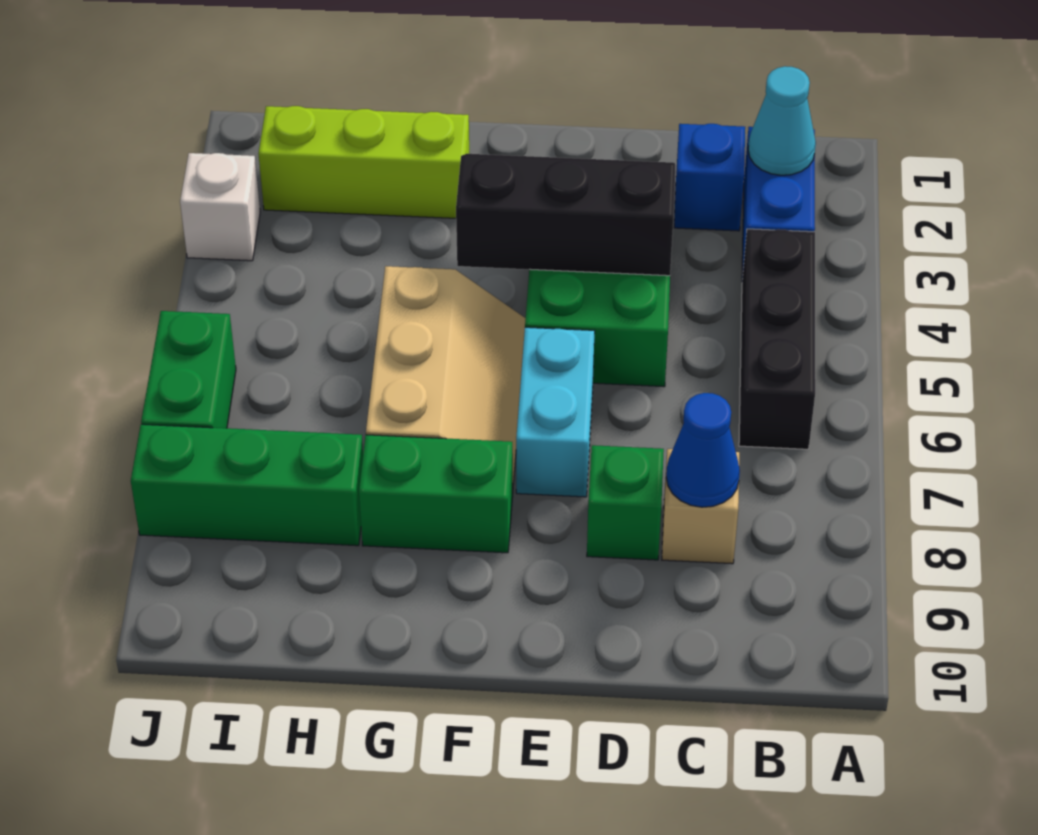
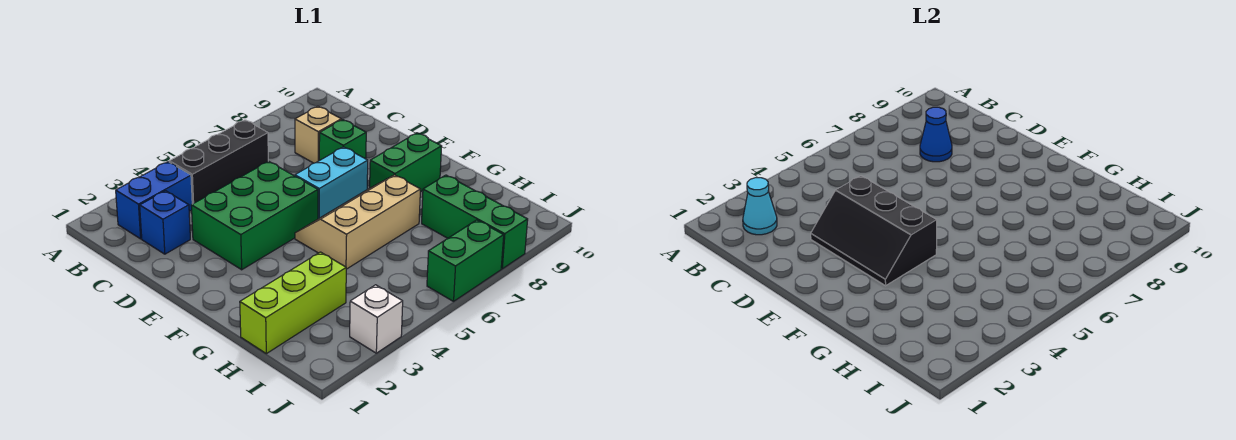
green brick F8:G8 level 1 -> green brick F8:F9 level 1
lime brick G2:I2 level 1 -> lime brick H1:H3 level 1

